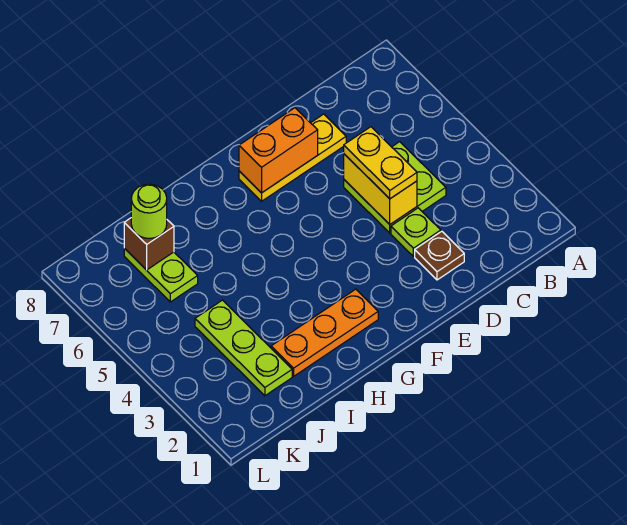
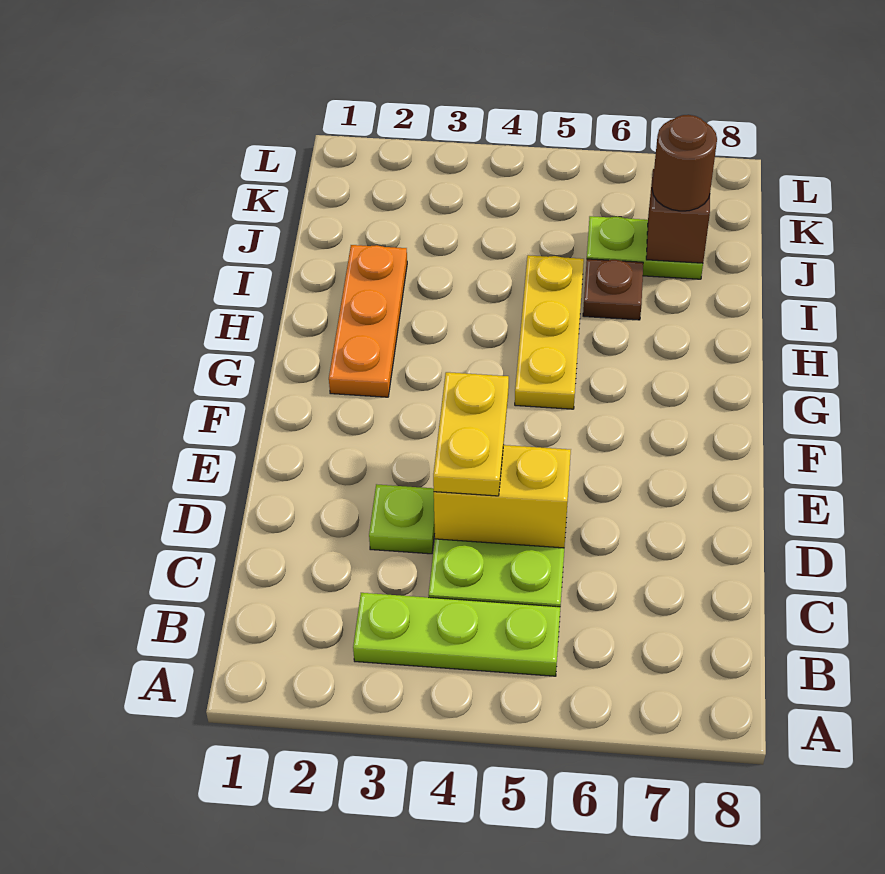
brown plate D2 level 1 -> brown plate I6 level 1
yellow plate D4:D5 level 3 -> yellow plate D4:E4 level 3
yellow plate D7:F7 level 1 -> yellow plate G5:I5 level 1
orange brick E7:F7 level 2 -> none
lime plate J2:J4 level 1 -> lime plate B3:B5 level 1
lime round brick J7 level 3 -> brown round brick J7 level 3

